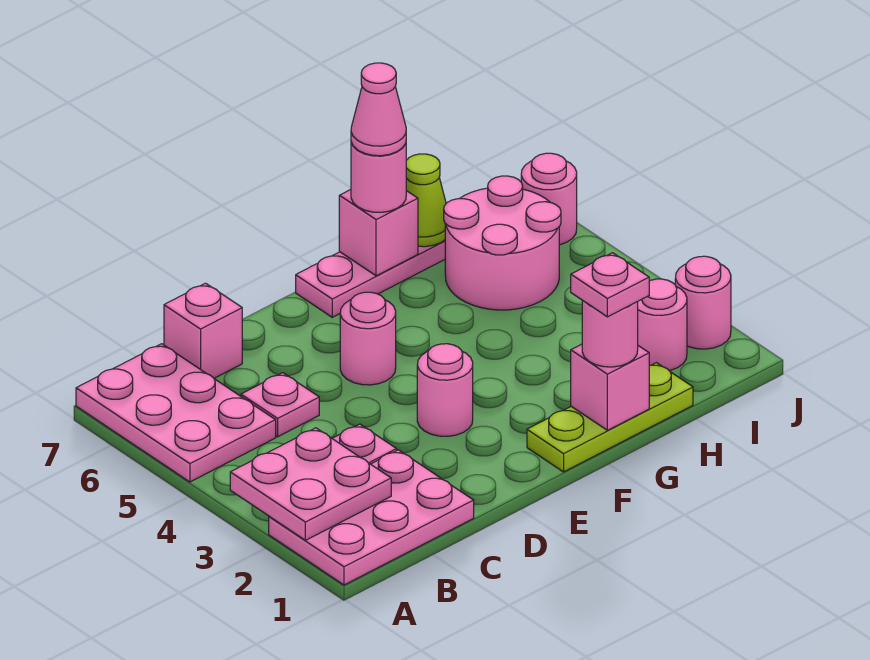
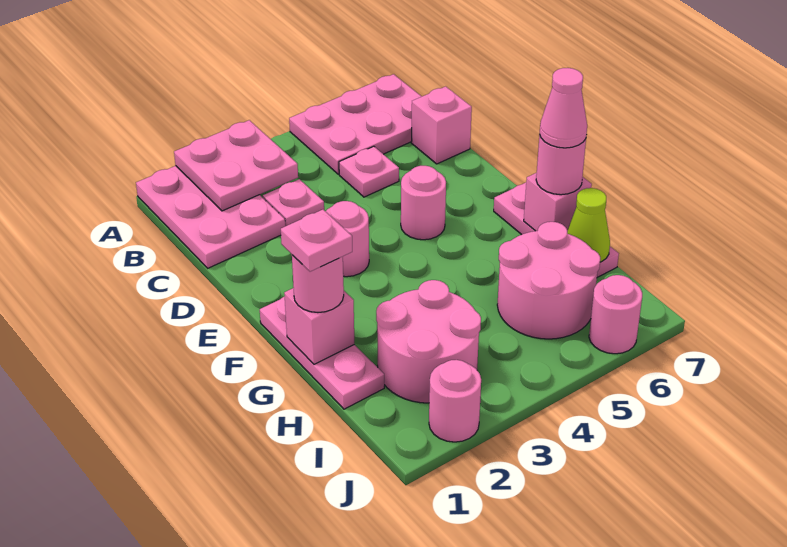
lime plate F1:H1 level 1 -> pink plate F1:H1 level 1
pink round brick I2 level 1 -> pink round brick H2:I3 level 1

